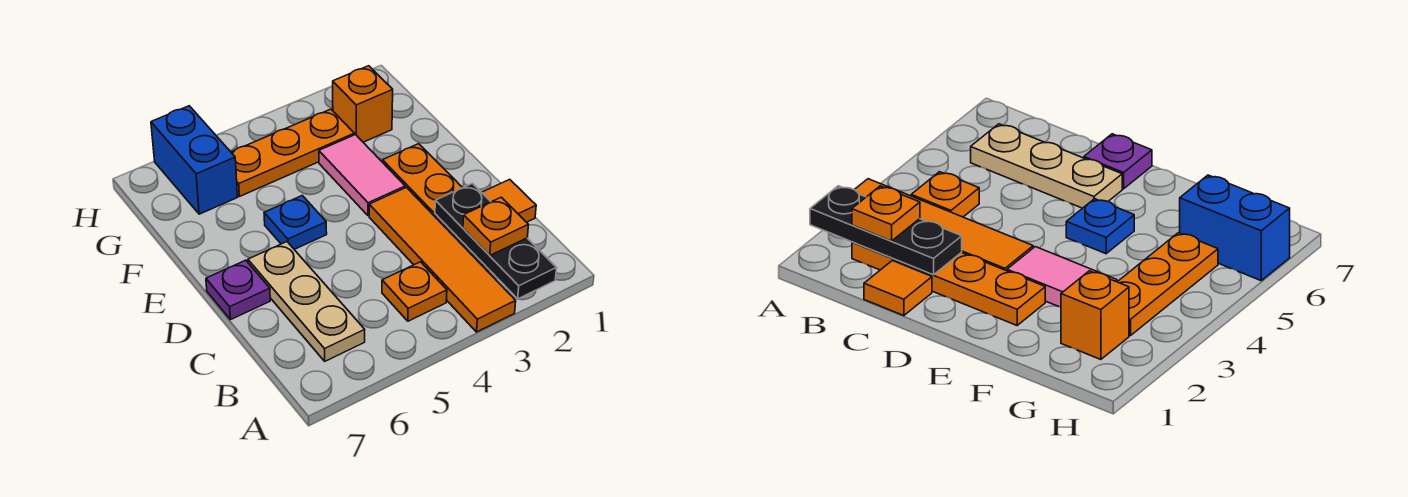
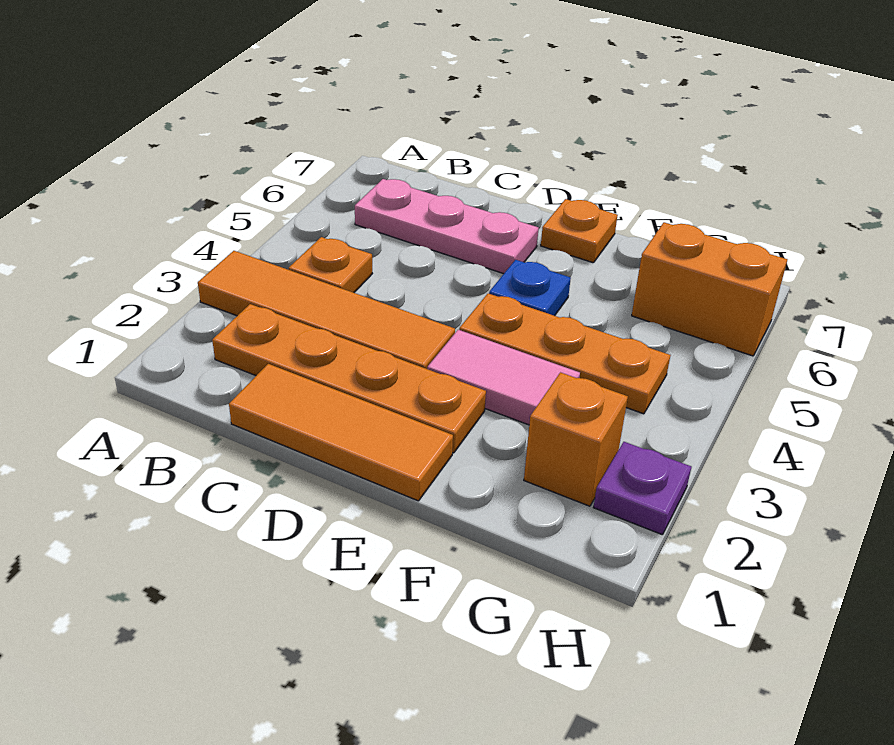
black plate A2:C2 level 2 -> none
orange plate B2 level 3 -> orange plate E7 level 1
tan plate B6:D6 level 1 -> pink plate B6:D6 level 1
orange tile C1 level 1 -> orange tile C1:E1 level 1
purple plate D7 level 1 -> purple plate H2 level 1
orange plate G3:G5 level 1 -> orange plate E4:G4 level 1
blue brick G6:H6 level 1 -> orange brick G6:H6 level 1

